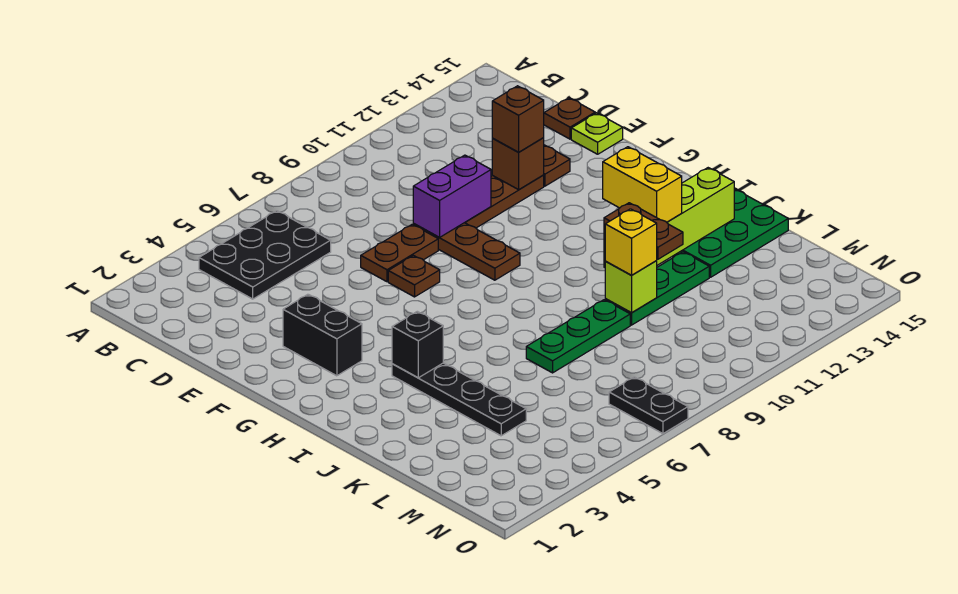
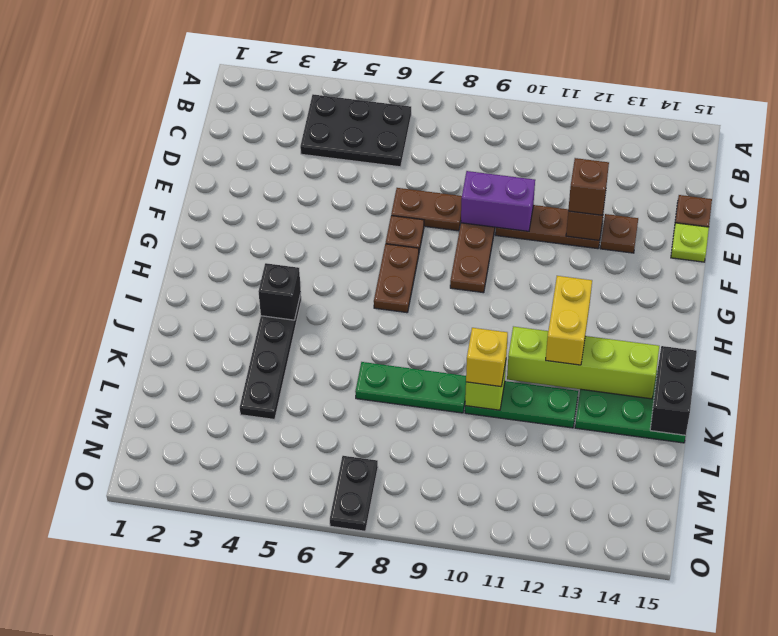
black brick F3:G3 level 1 -> black brick J15:K15 level 2
brown plate J11:K11 level 3 -> brown plate G7:H7 level 1

